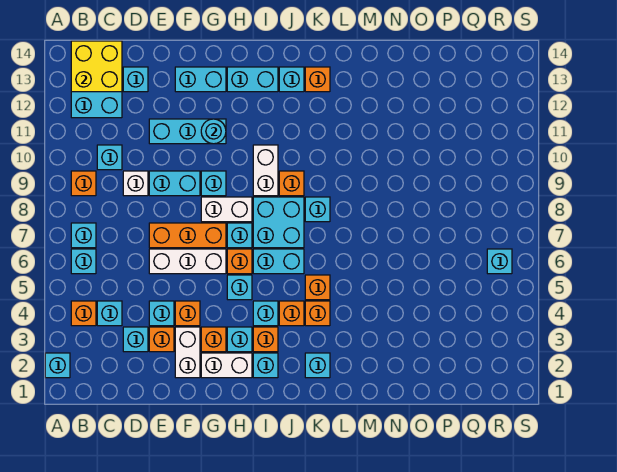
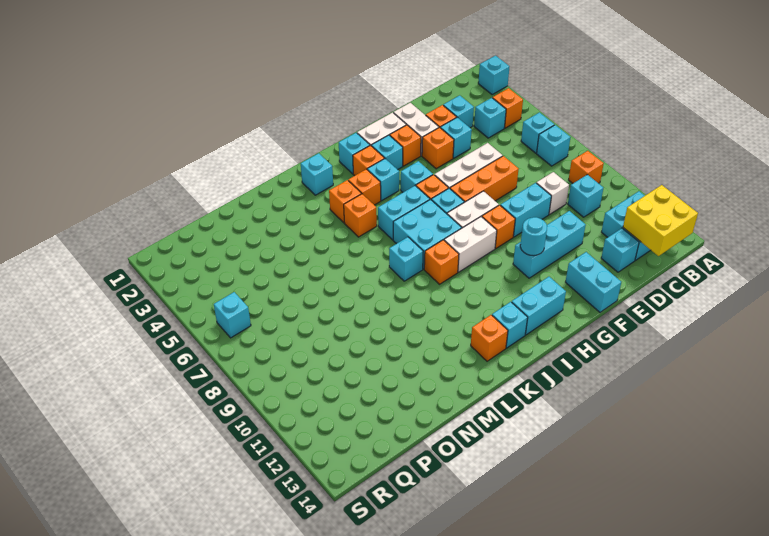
cyan brick F13:G13 level 1 -> cyan brick F13:F14 level 1
cyan brick G9 level 1 -> orange brick G9 level 1
white brick I9:I10 level 1 -> white brick H9:I9 level 1

